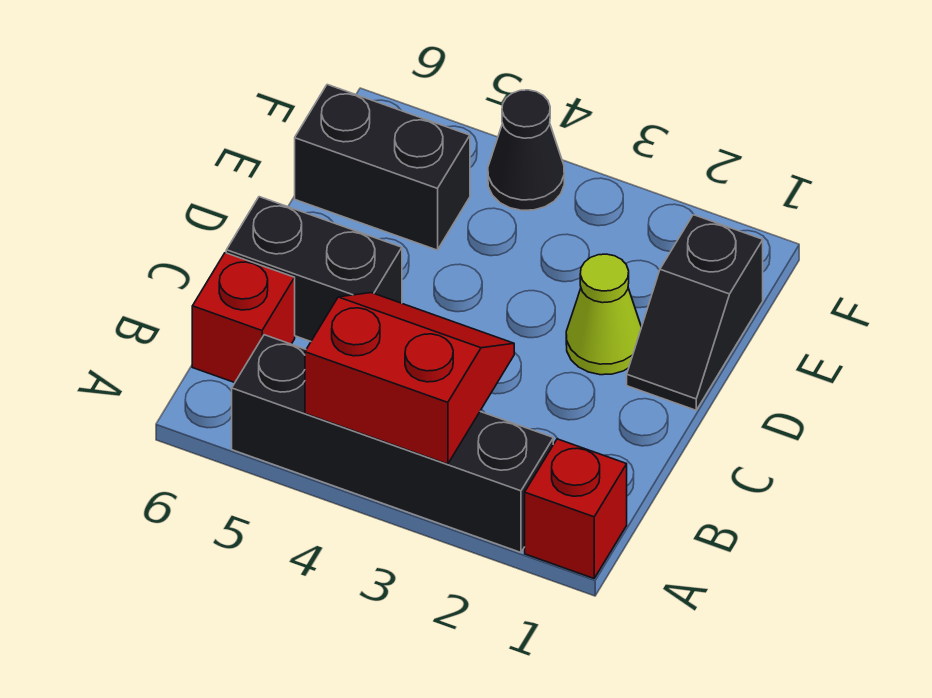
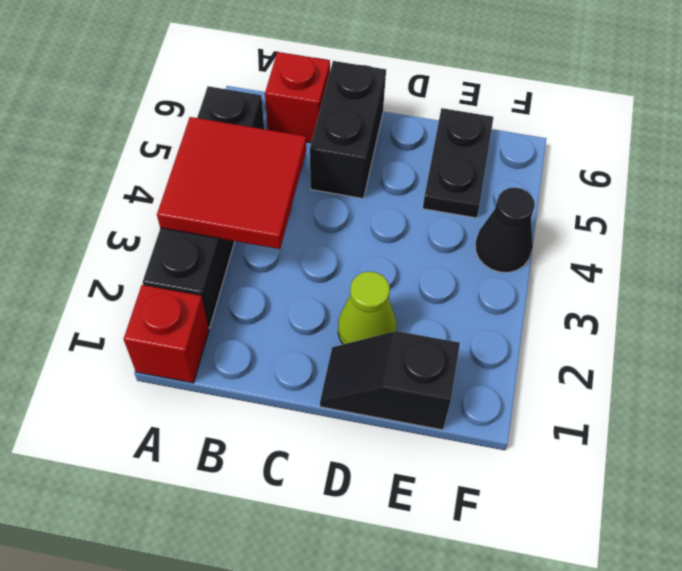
red slope A3:B4 level 2 top A -> red tile A3:B4 level 2
black brick E5:E6 level 1 -> black plate E5:E6 level 1

